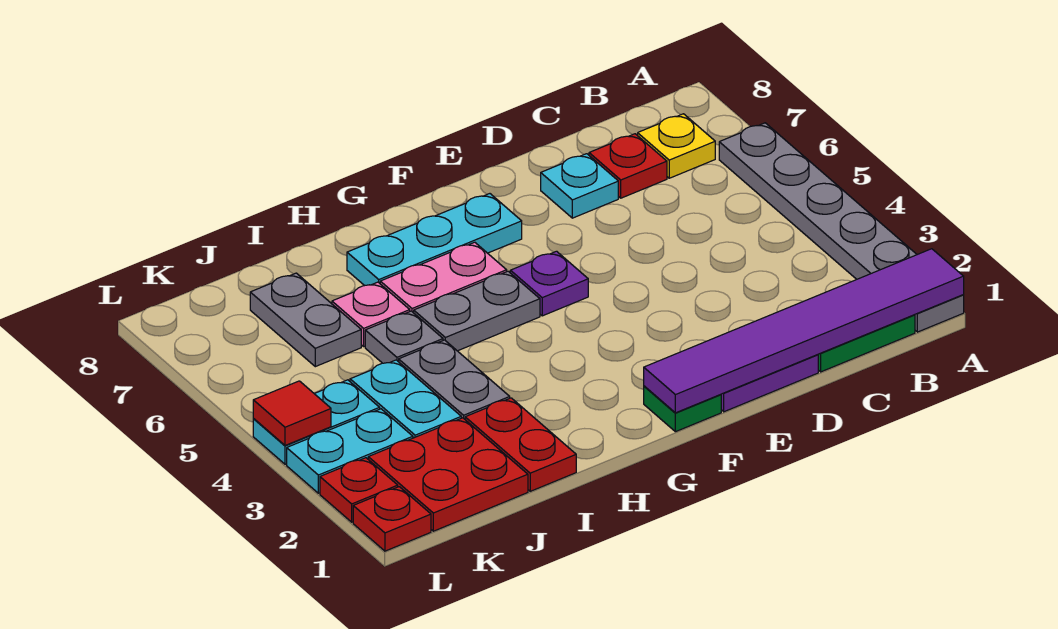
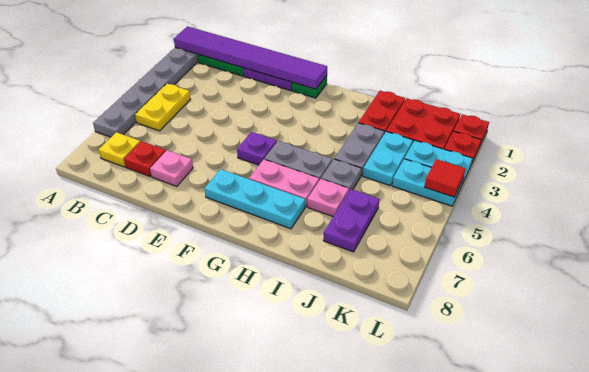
none -> yellow plate B4:B5 level 1
cyan plate D7 level 1 -> pink plate D7 level 1
grey plate J6:J7 level 1 -> purple plate J6:J7 level 1

